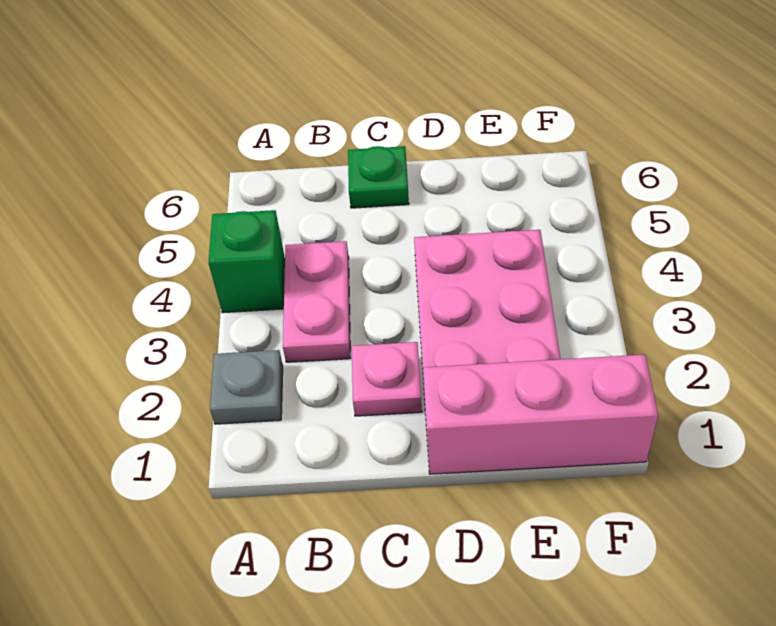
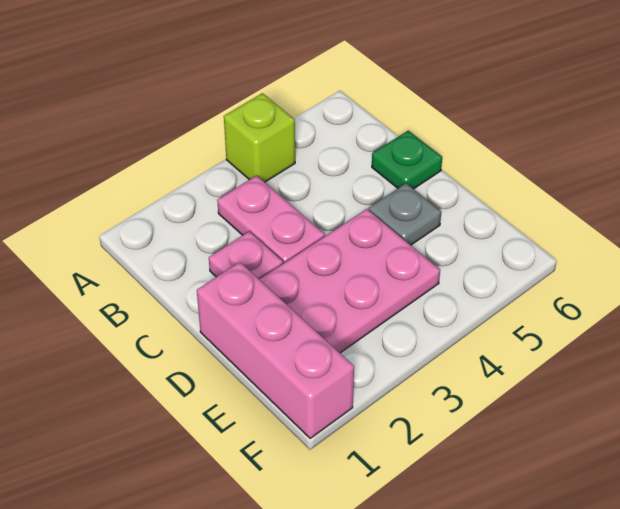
grey plate A2 level 1 -> grey plate D5 level 1
green brick A4 level 1 -> lime brick A4 level 1
pink plate B3:B4 level 1 -> pink plate B3:C3 level 1

